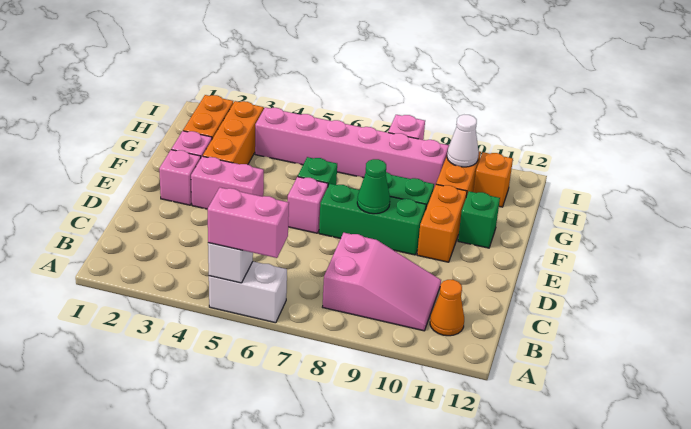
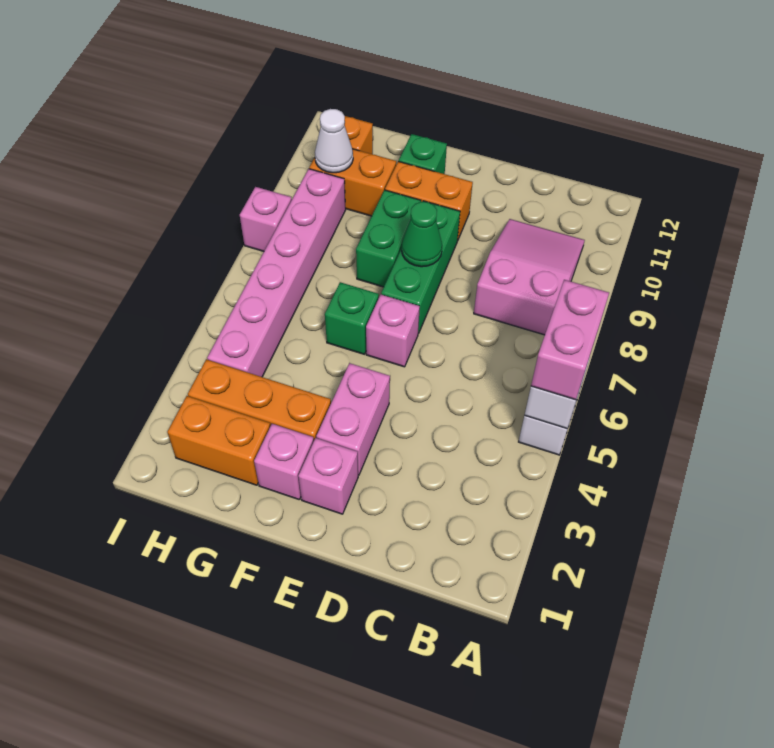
orange cone B11 level 1 -> none

